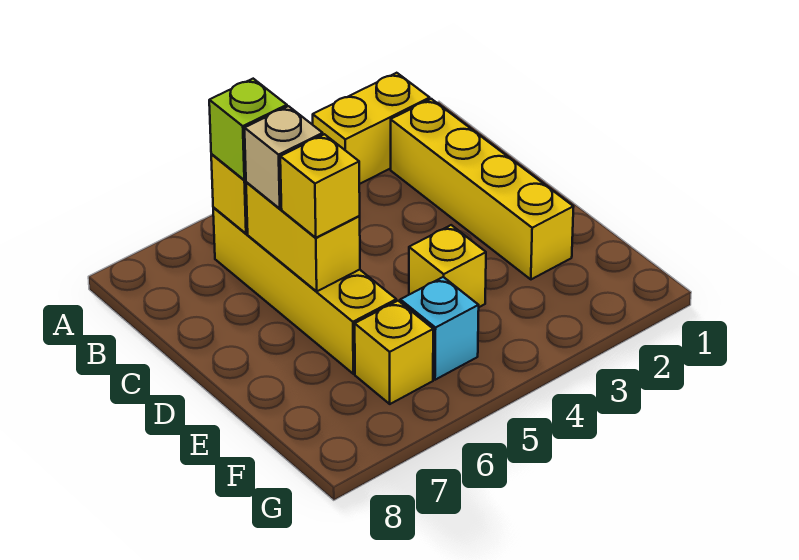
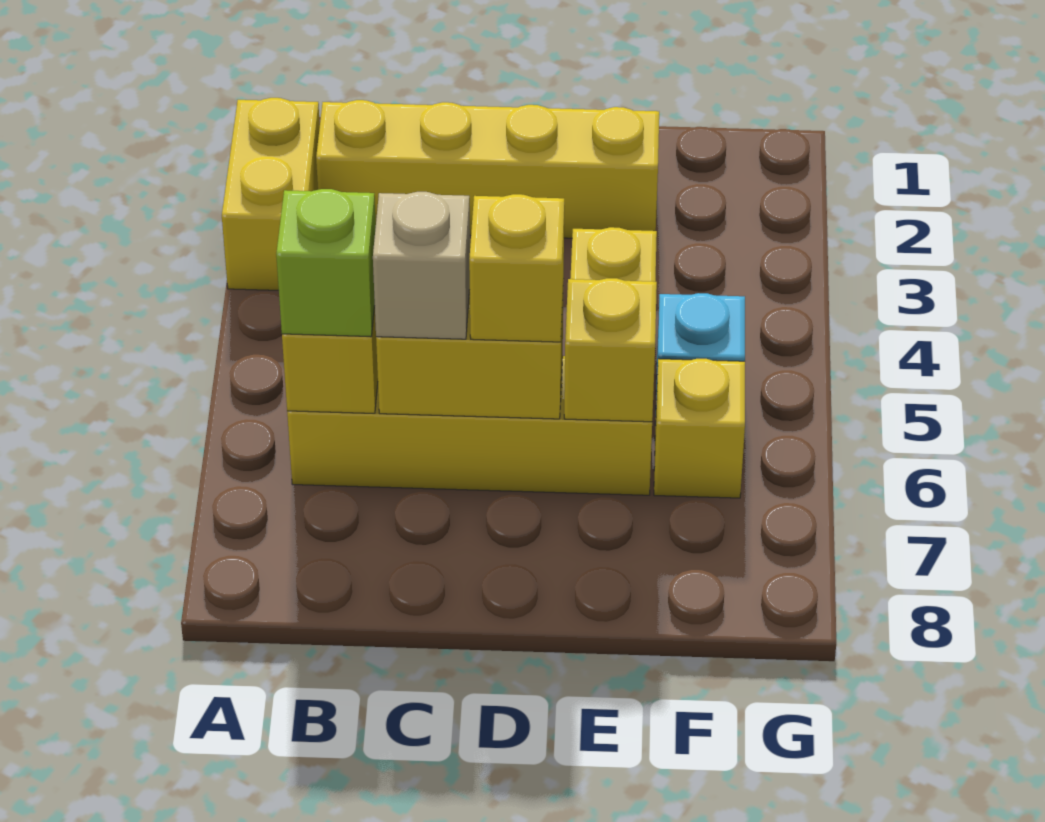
none -> yellow brick E6 level 2

